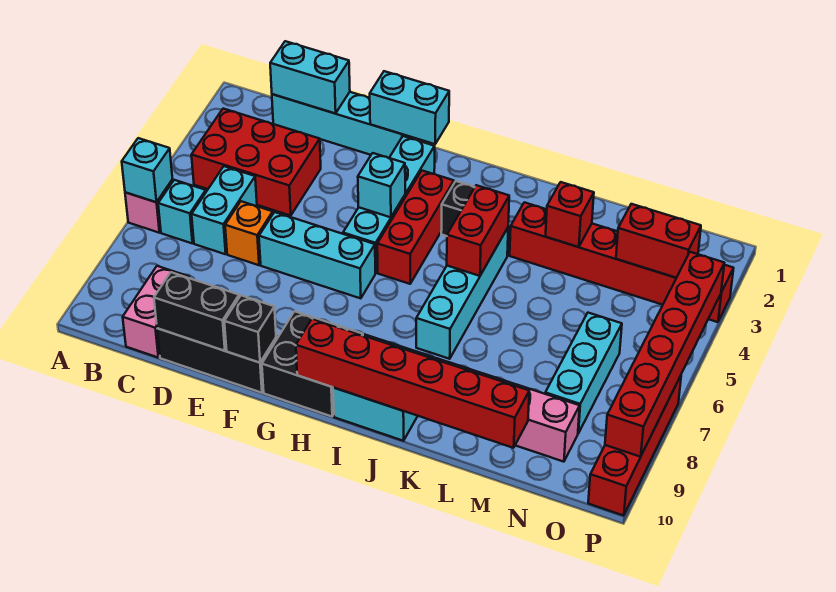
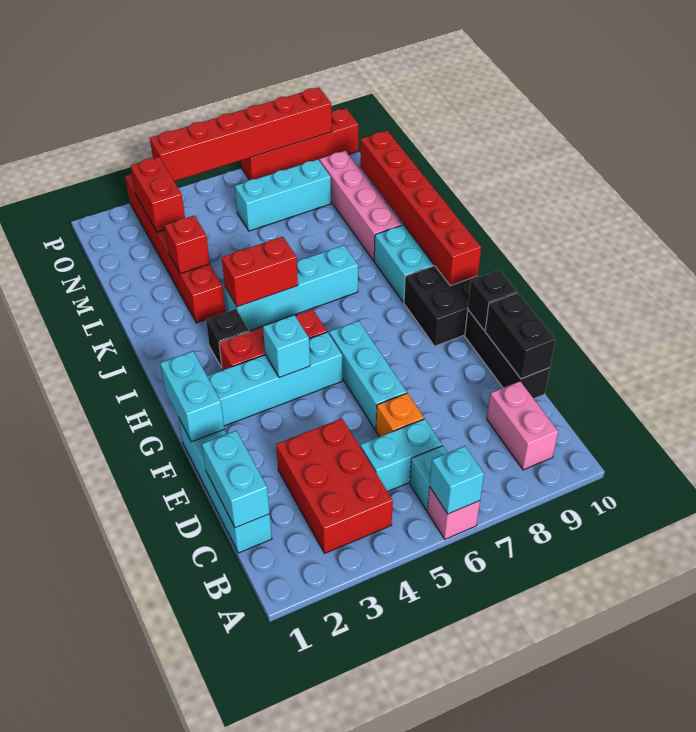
pink brick C9:C10 level 1 -> pink brick B9:C9 level 1

